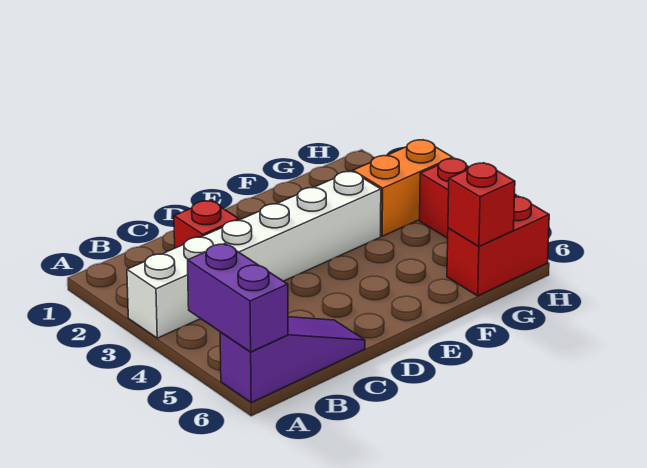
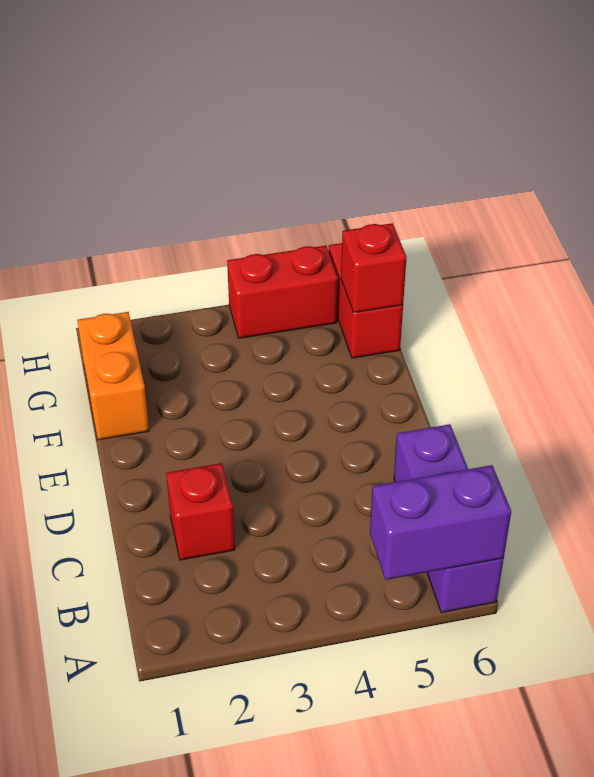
white brick A3:F3 level 1 -> none
purple slope A6:C6 level 1 top A -> purple brick A6:C6 level 1
orange brick G3:H3 level 1 -> orange brick F1:G1 level 1

